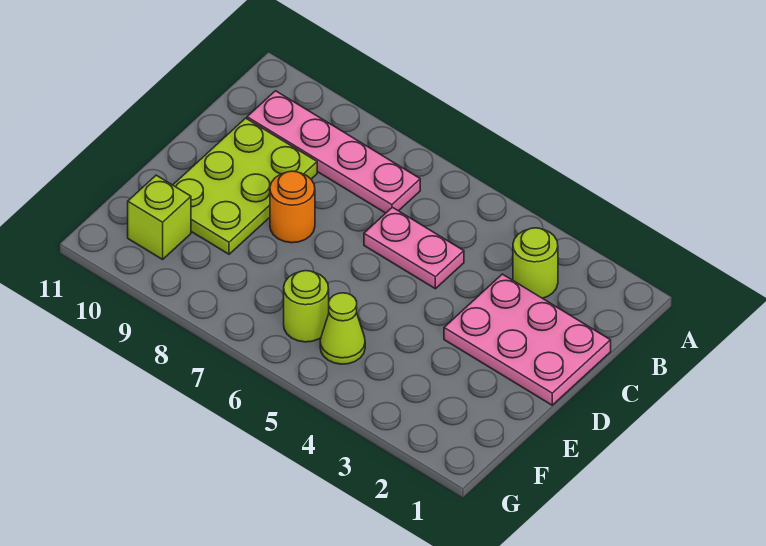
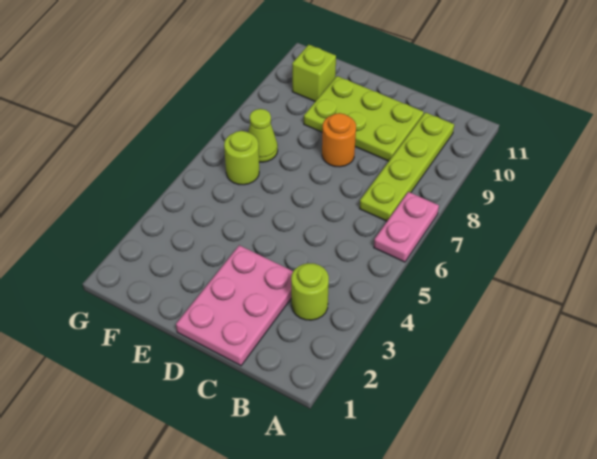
pink plate B7:B10 level 1 -> lime plate B7:B10 level 1
pink plate C5:C6 level 1 -> pink plate A6:A7 level 1
lime cone F5 level 1 -> lime cone F7 level 1

